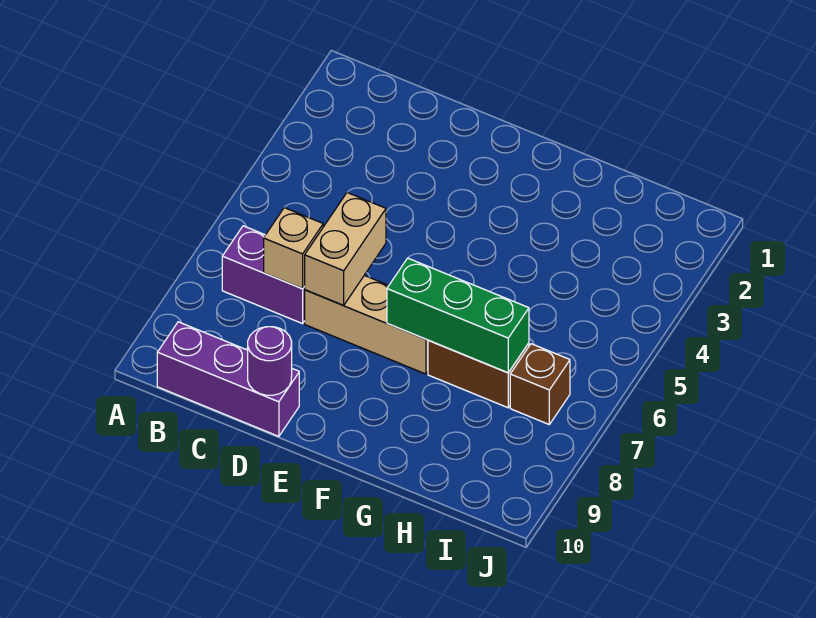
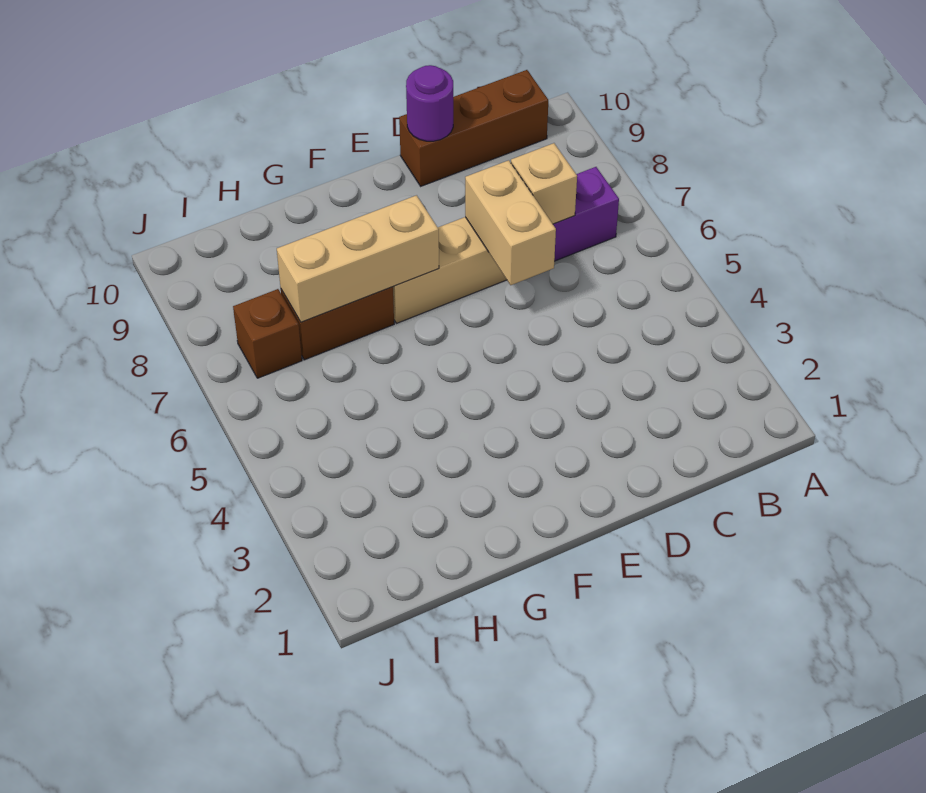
purple brick B10:D10 level 1 -> brown brick B10:D10 level 1
green brick F7:H7 level 2 -> tan brick F7:H7 level 2

